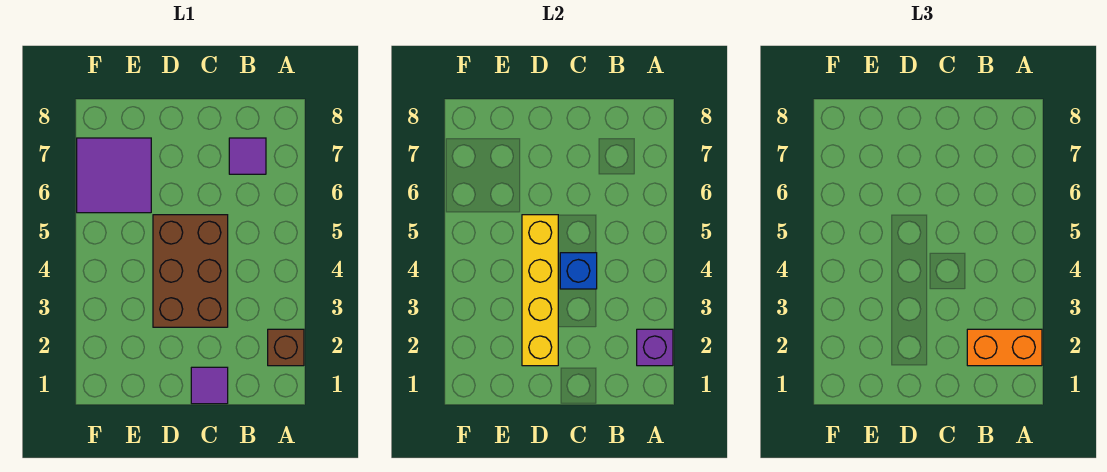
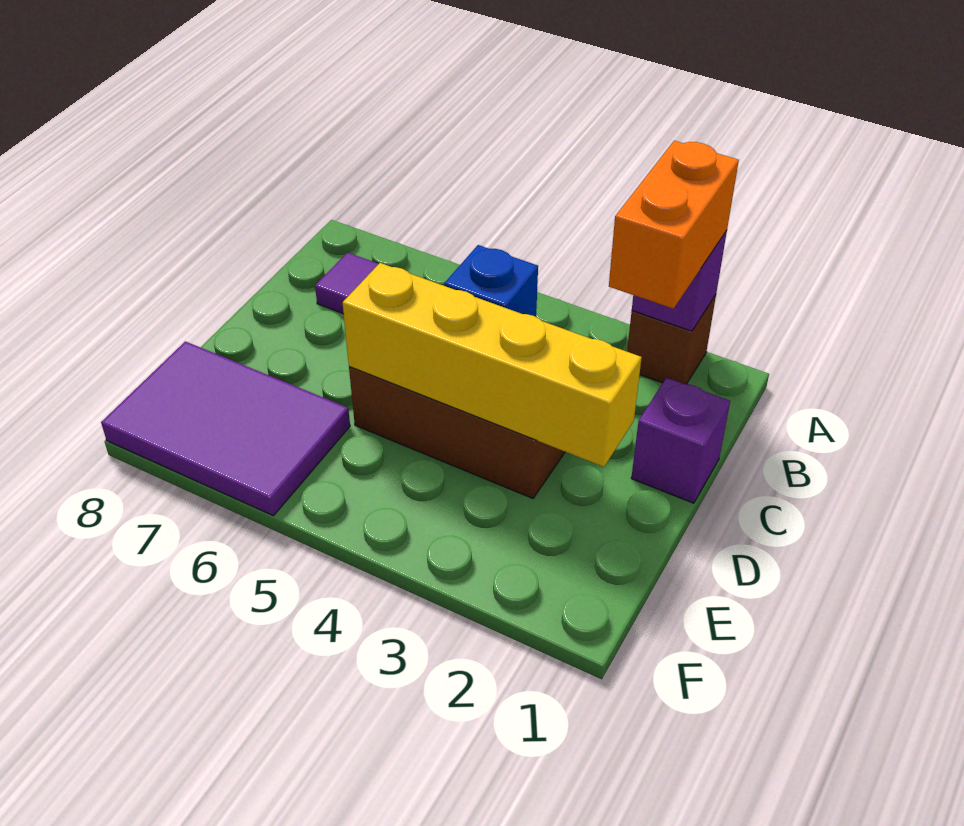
purple tile C1 level 1 -> purple brick C1 level 1
purple tile E6:F7 level 1 -> purple tile E6:F8 level 1

